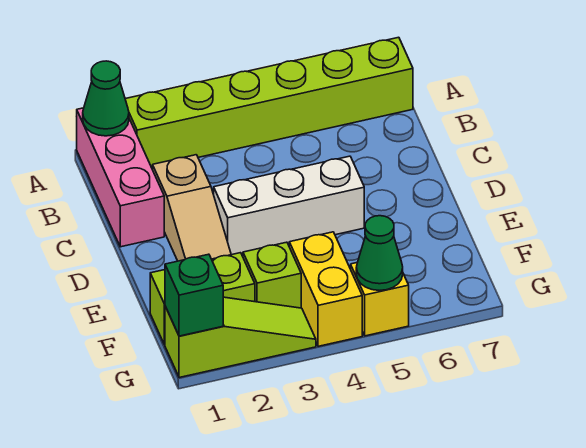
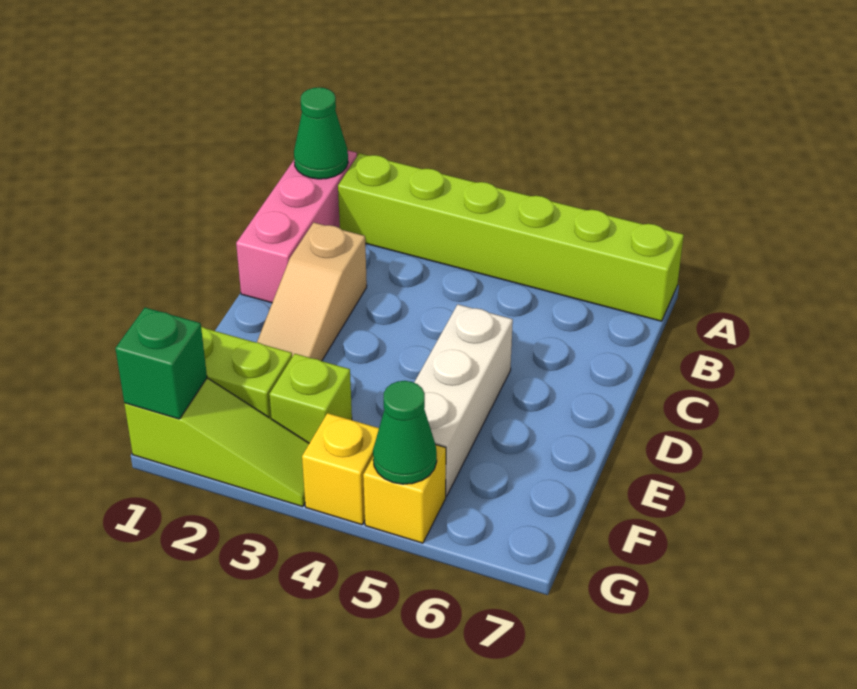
white brick D3:D5 level 1 -> white brick D5:F5 level 1
yellow brick F4:G4 level 1 -> yellow brick G4 level 1

